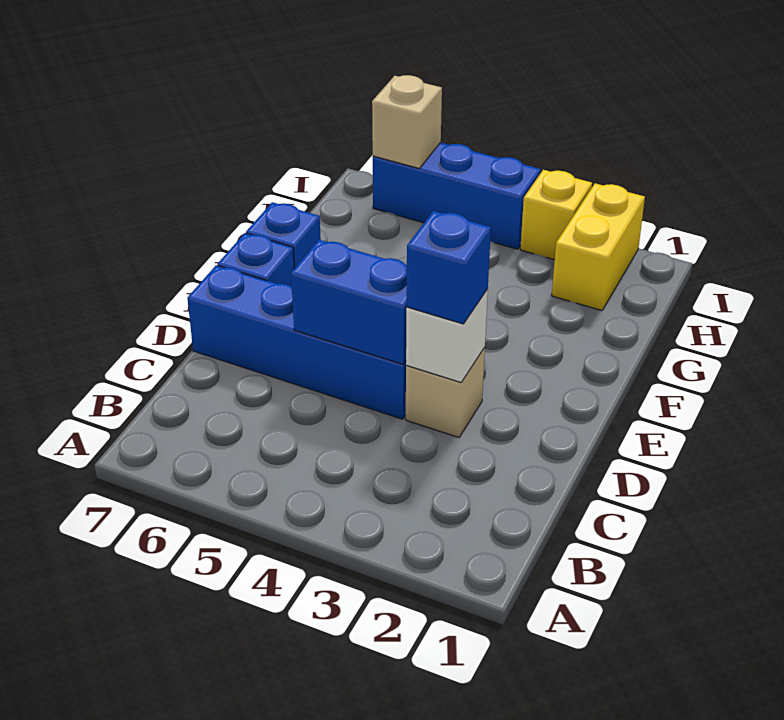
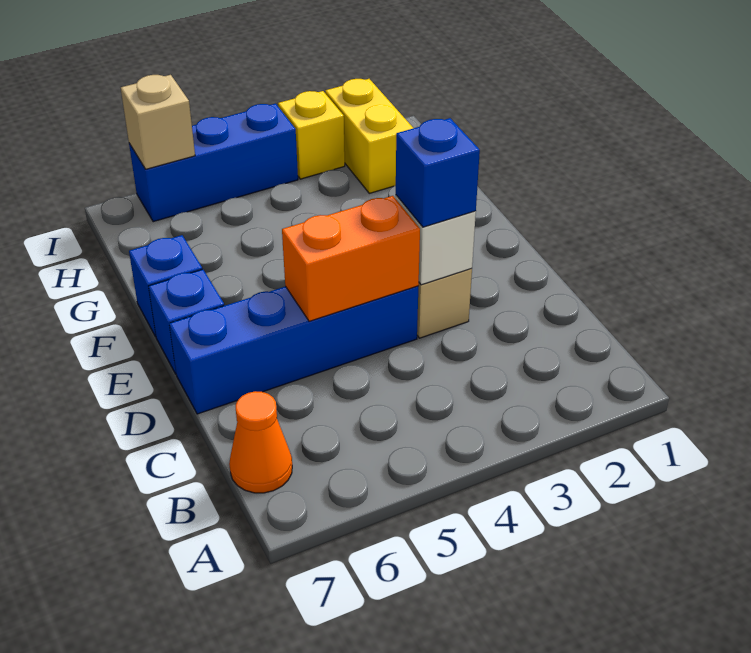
none -> orange cone B7 level 1
blue brick D4:D5 level 2 -> orange brick D4:D5 level 2

